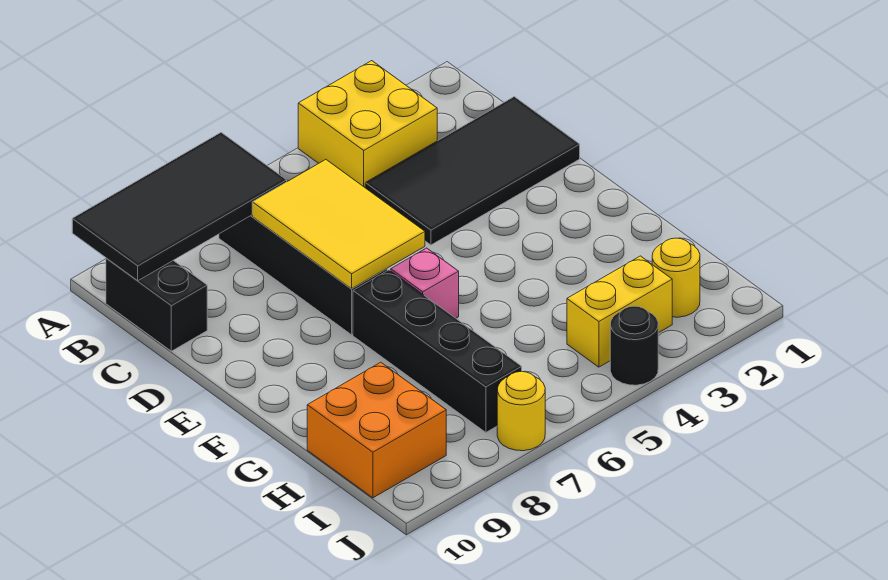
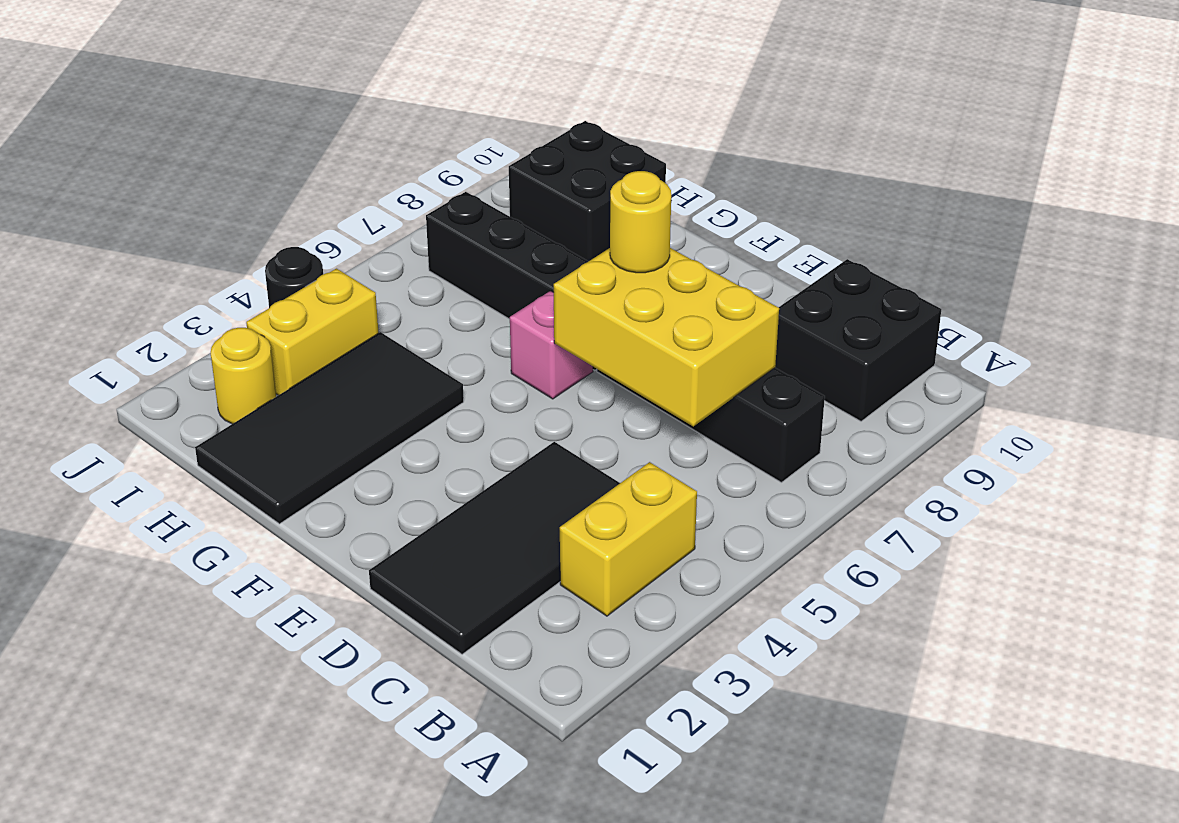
yellow brick A3:B4 level 1 -> yellow brick B3:B4 level 1
black tile A7:B10 level 2 -> black tile G1:H4 level 1
black brick B10:C10 level 1 -> black brick B9:C10 level 1
yellow tile C6:E7 level 2 -> yellow brick C6:E7 level 2
orange brick H9:I10 level 1 -> black brick H9:I10 level 1
yellow round brick J7 level 1 -> yellow round brick E7 level 3

